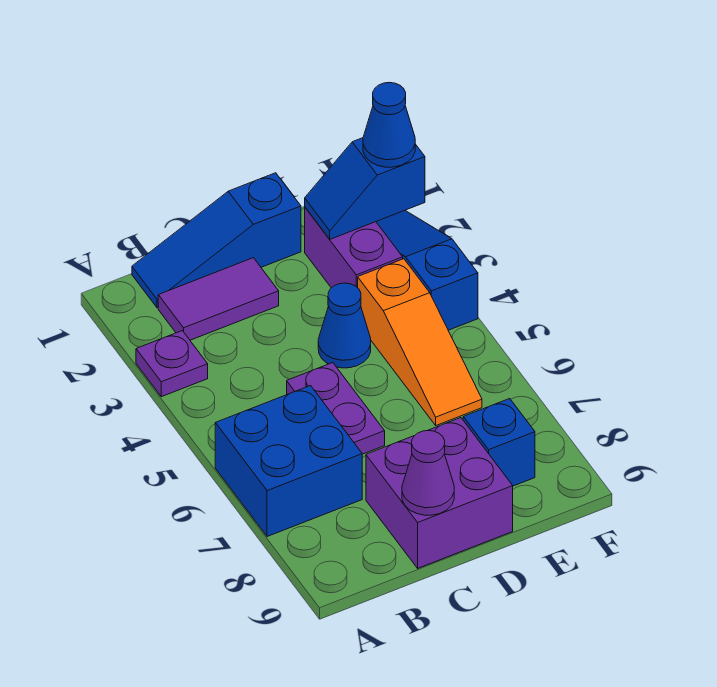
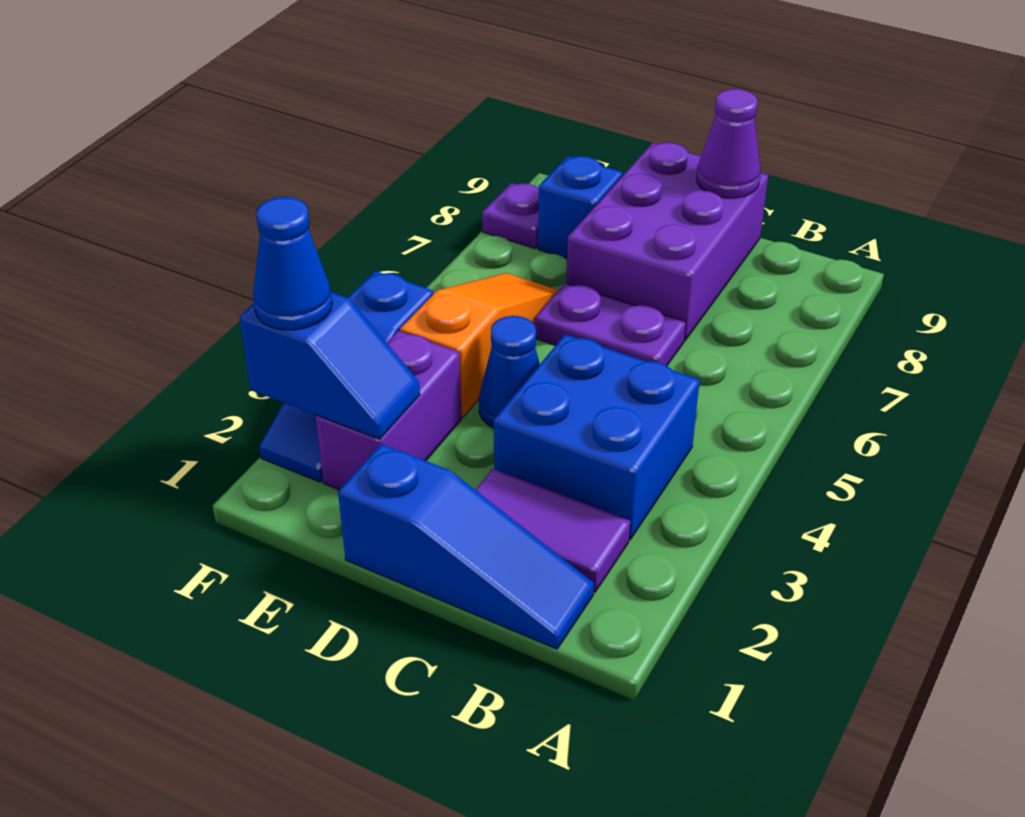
purple plate A3 level 1 -> purple plate F8 level 1
blue brick A6:B7 level 1 -> blue brick B3:C4 level 1
purple plate C5:C6 level 1 -> purple plate C6:D6 level 1
purple brick C8:D9 level 1 -> purple brick C7:D9 level 1

